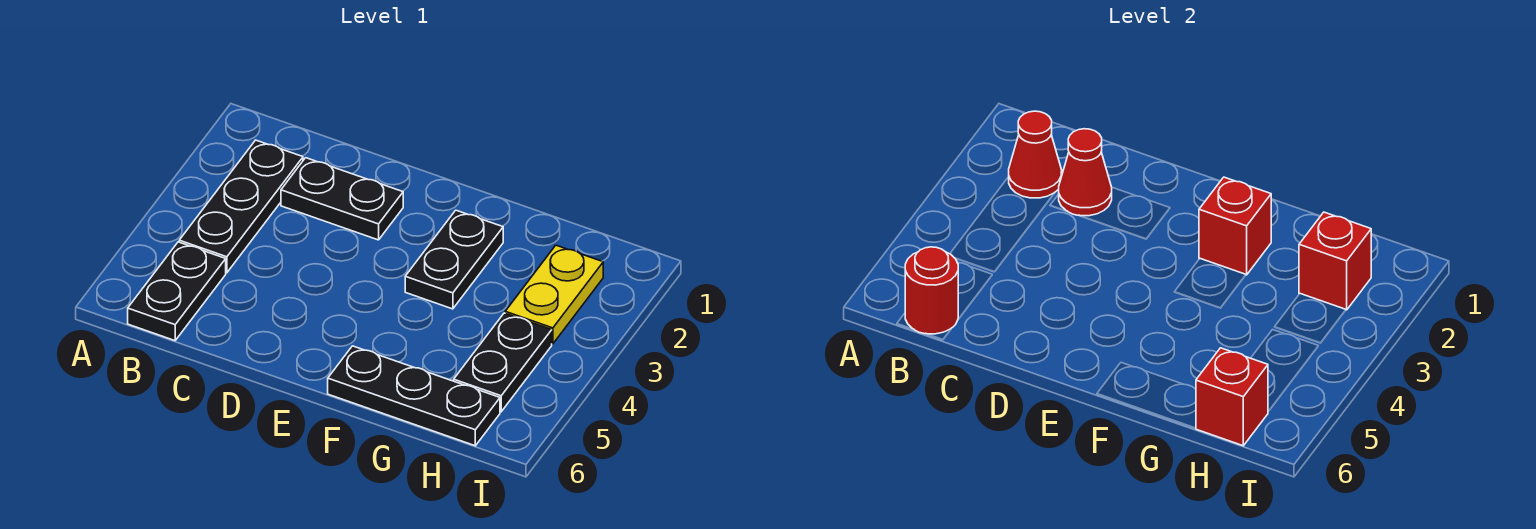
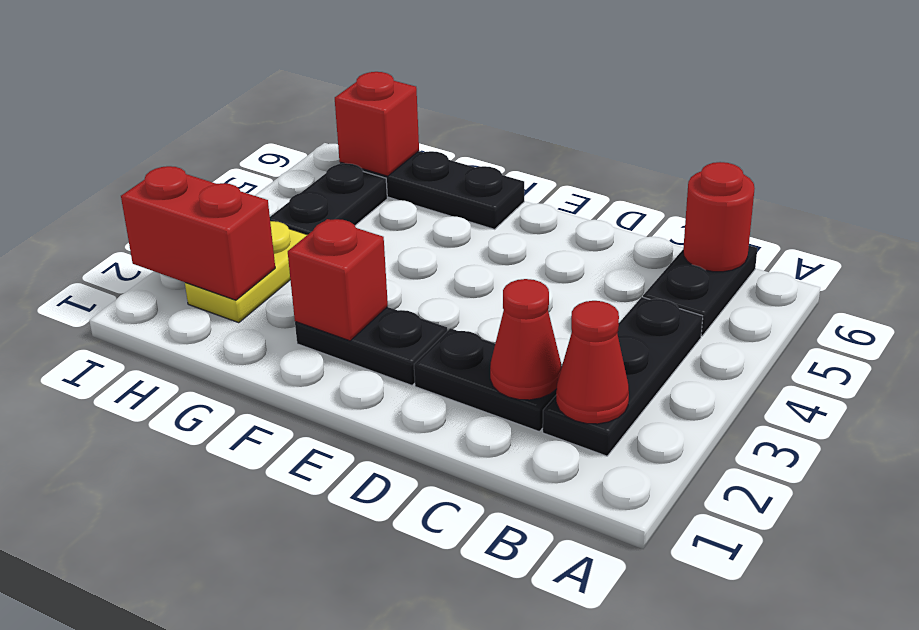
black plate F2:F3 level 1 -> black plate E2:F2 level 1
red brick H2 level 2 -> red brick H2:I2 level 2

